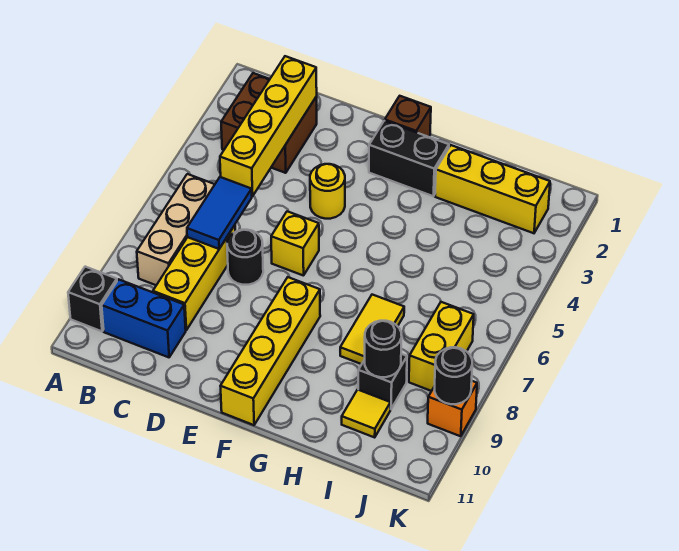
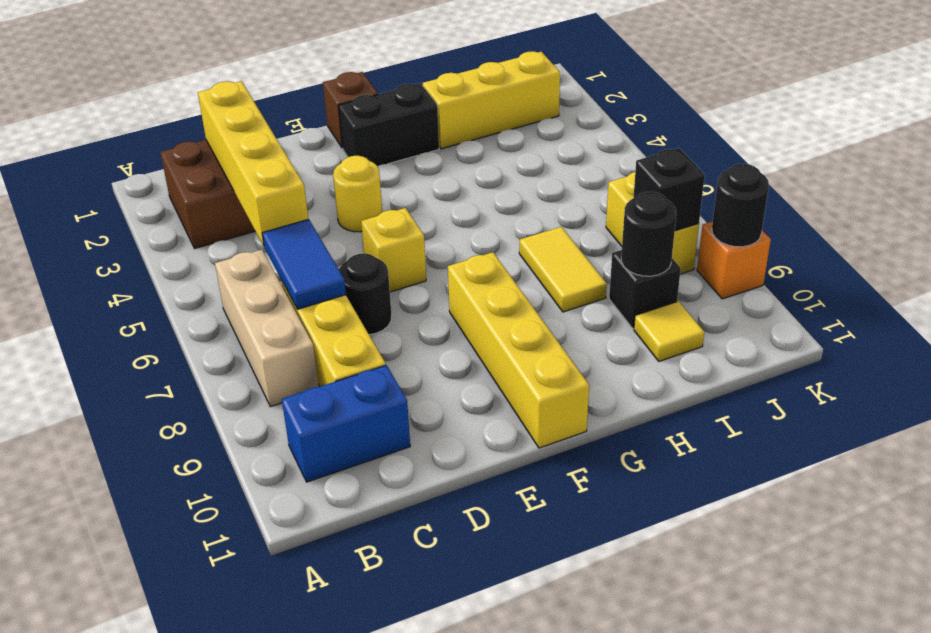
black brick A10 level 1 -> black brick J8 level 2

